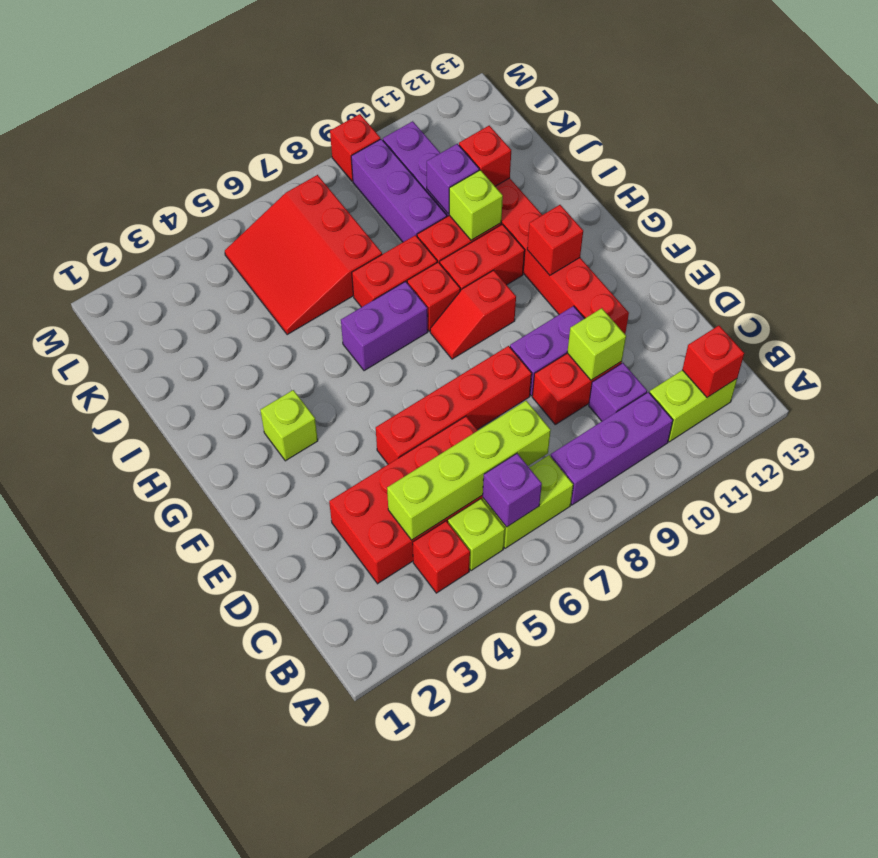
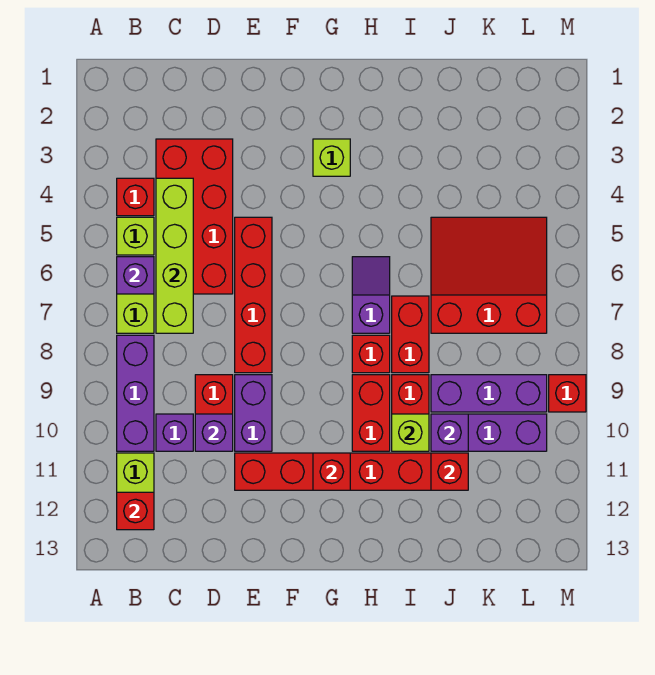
lime brick D10 level 2 -> purple brick D10 level 2
red slope G8:G9 level 1 top 9 -> none
purple brick H6:H7 level 1 -> purple slope H6:H7 level 1 top 7

